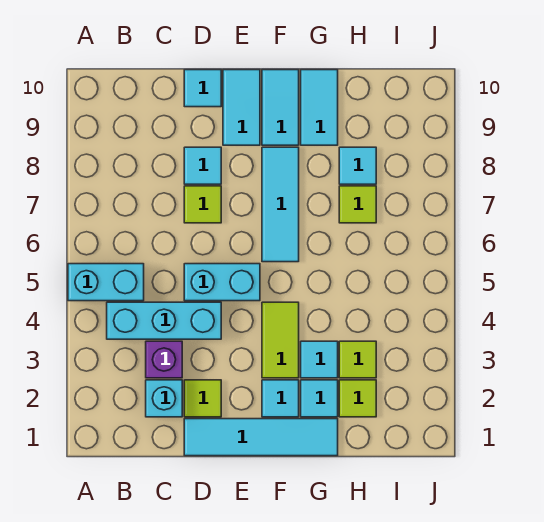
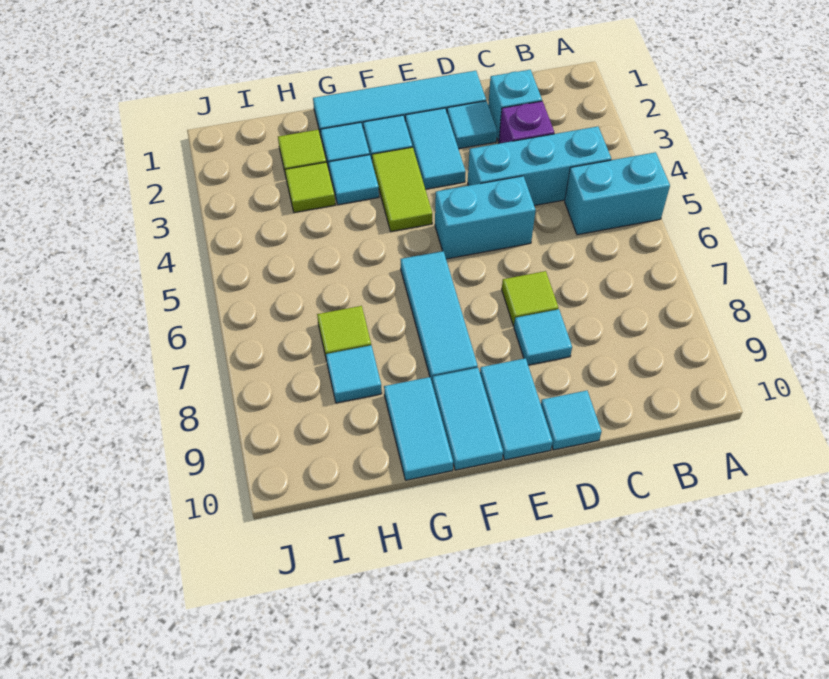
lime tile D2 level 1 -> cyan tile D2 level 1
none -> cyan tile E2:E3 level 1

